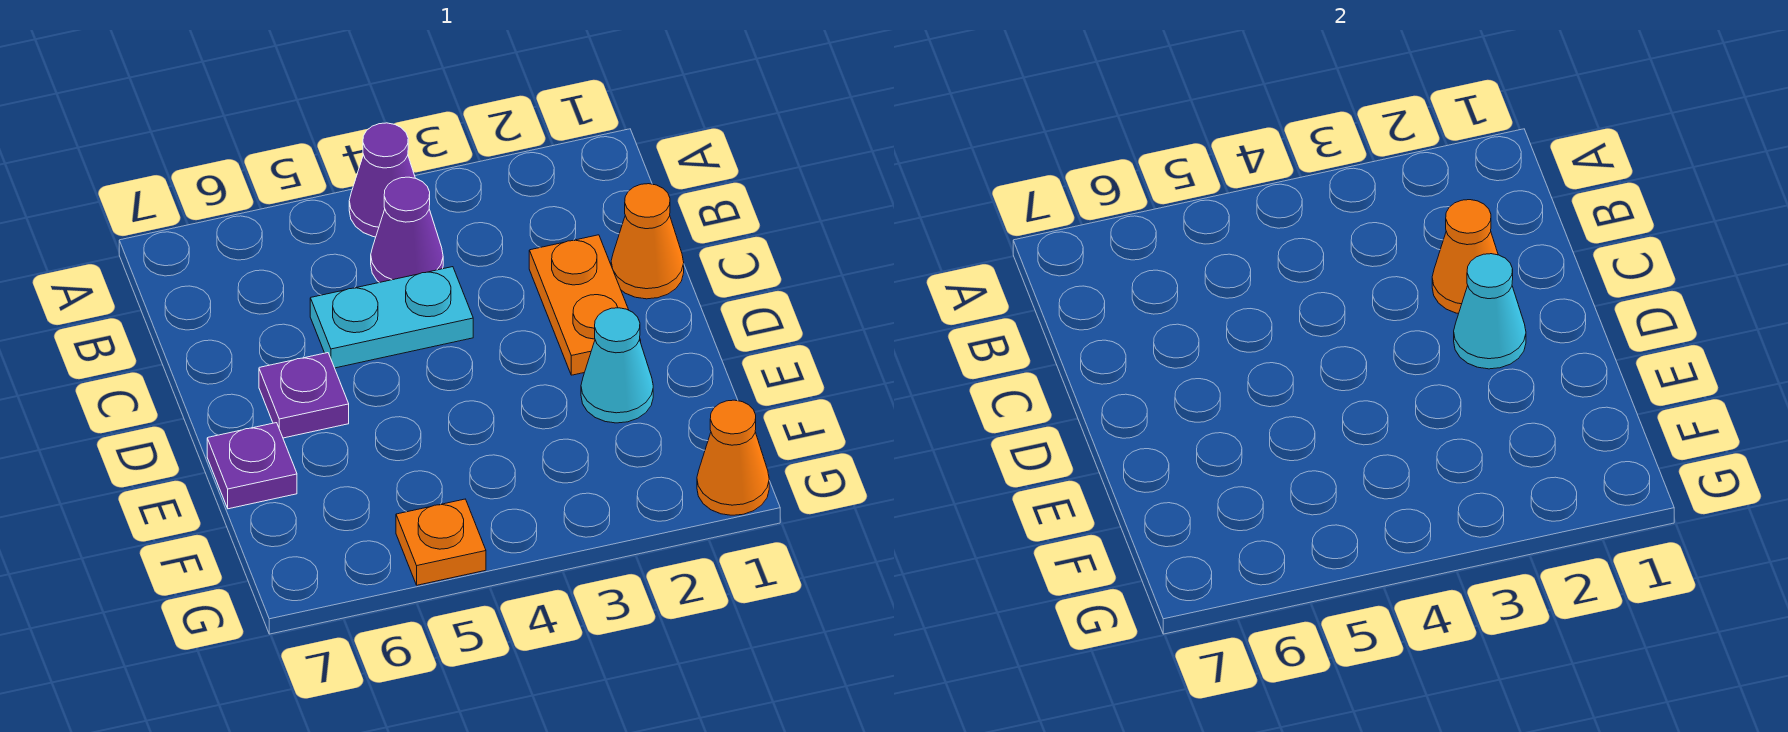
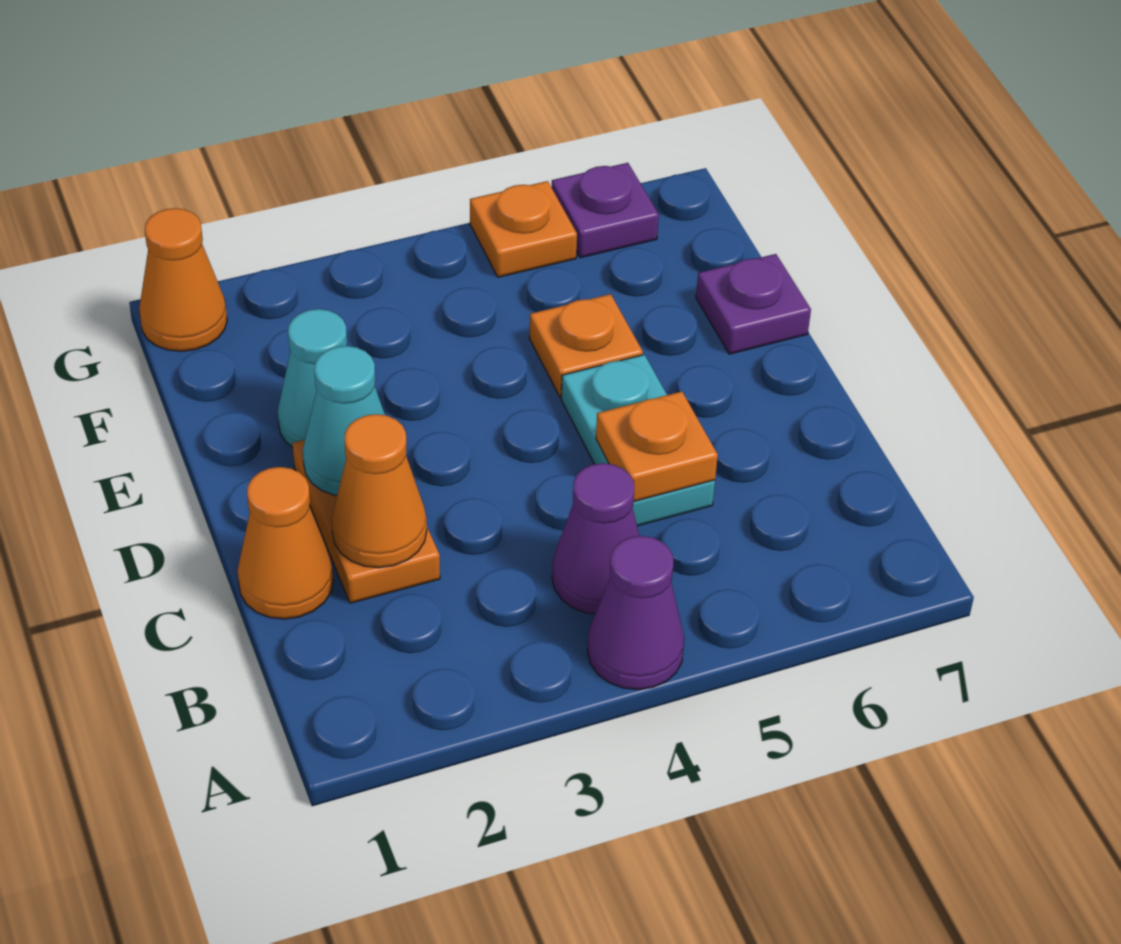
cyan plate C4:C5 level 1 -> cyan plate C5:D5 level 1
none -> orange plate C5 level 2
purple plate D6 level 1 -> purple plate G6 level 1
none -> orange plate E5 level 1

